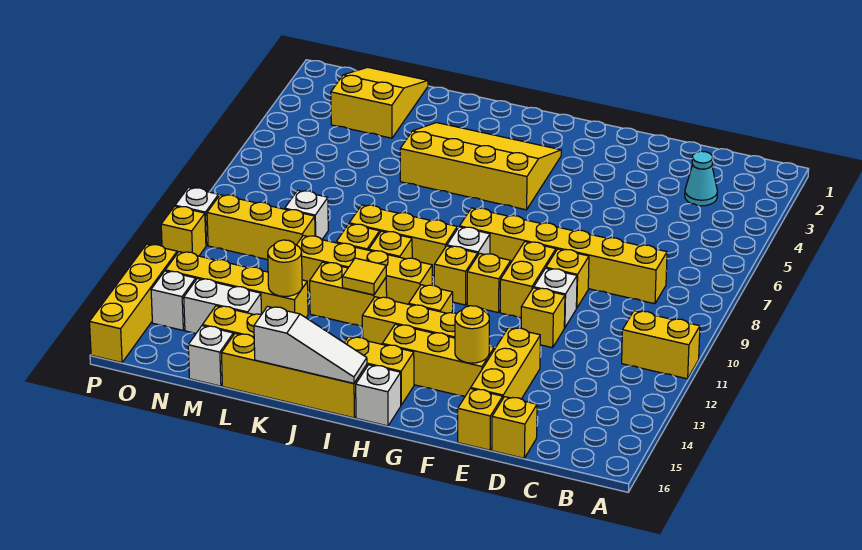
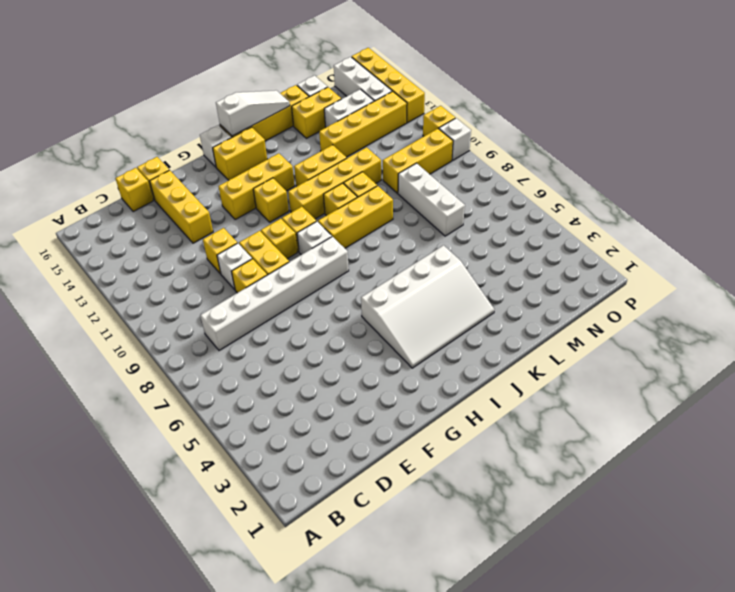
yellow brick A11:B11 level 1 -> none
cyan cone C3 level 1 -> none
yellow brick C8:H8 level 1 -> white brick C8:H8 level 1
yellow brick F14:H14 level 1 -> none
yellow round brick F14 level 2 -> none
yellow slope H3:K5 level 1 top 5 -> white slope H3:K5 level 1 top 5
white slope I16:K16 level 2 top K -> white slope I16:K16 level 2 top I
yellow tile J12 level 2 -> none
yellow round brick L13 level 2 -> none
yellow slope M1:N3 level 1 top 3 -> none
white brick M9 level 1 -> white brick M7:M9 level 1
white brick O14 level 1 -> white brick O14:O16 level 1

